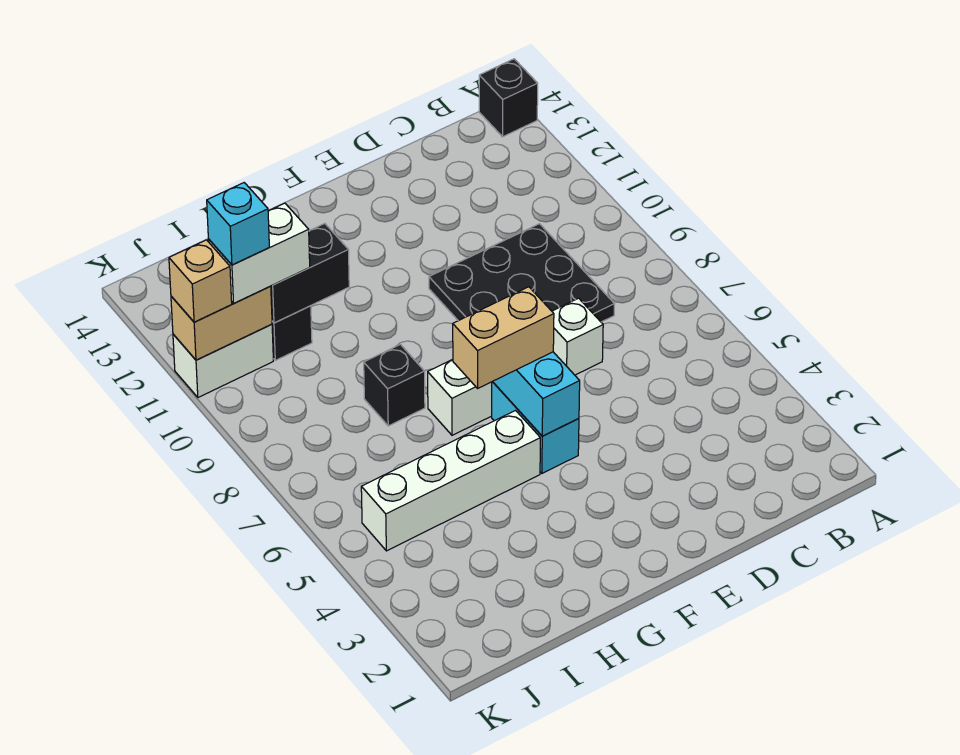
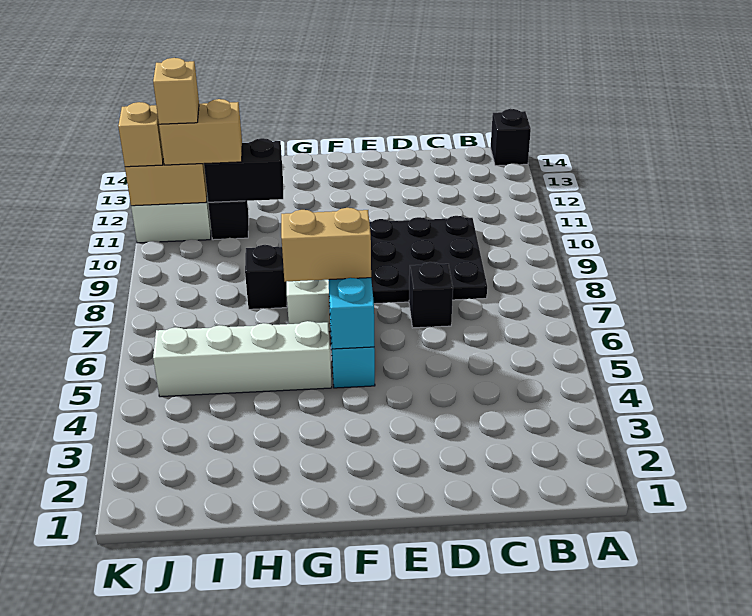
white brick D7 level 1 -> black brick D7 level 1
white brick I11:J11 level 3 -> tan brick I11:J11 level 3
cyan brick J11 level 4 -> tan brick J11 level 4

